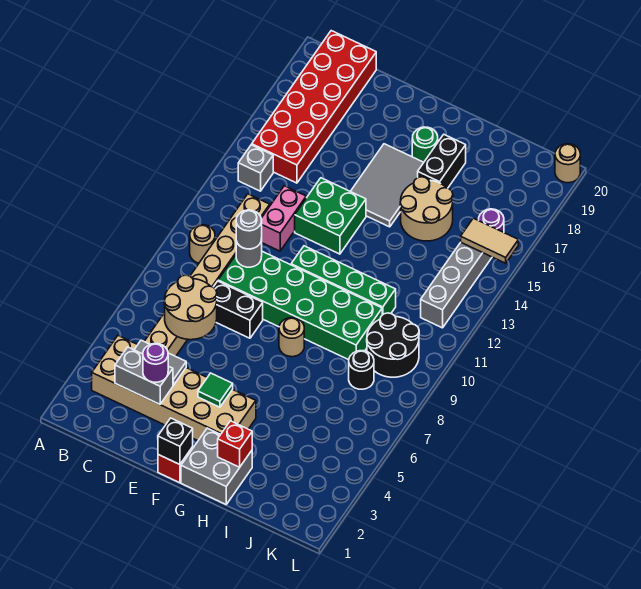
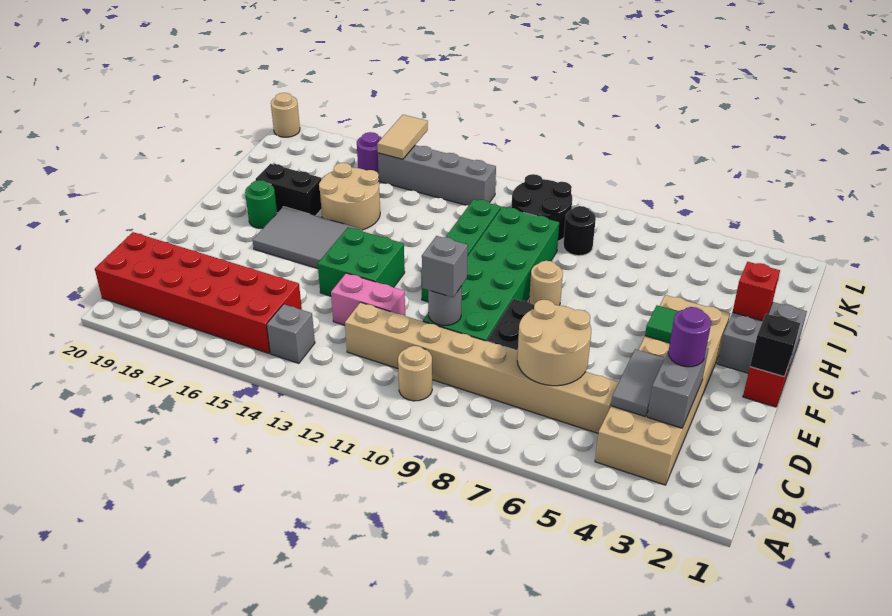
grey round brick D10 level 3 -> grey brick D10 level 3

